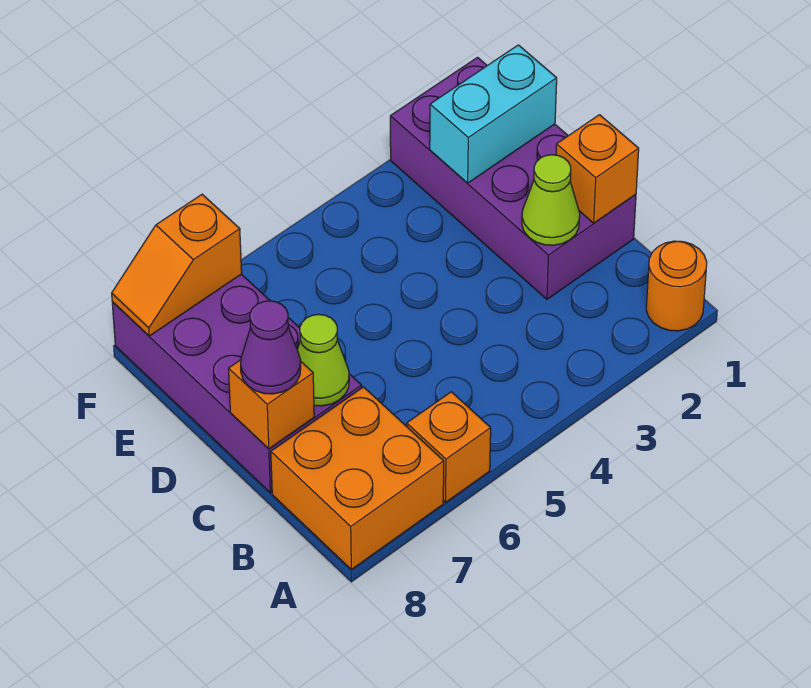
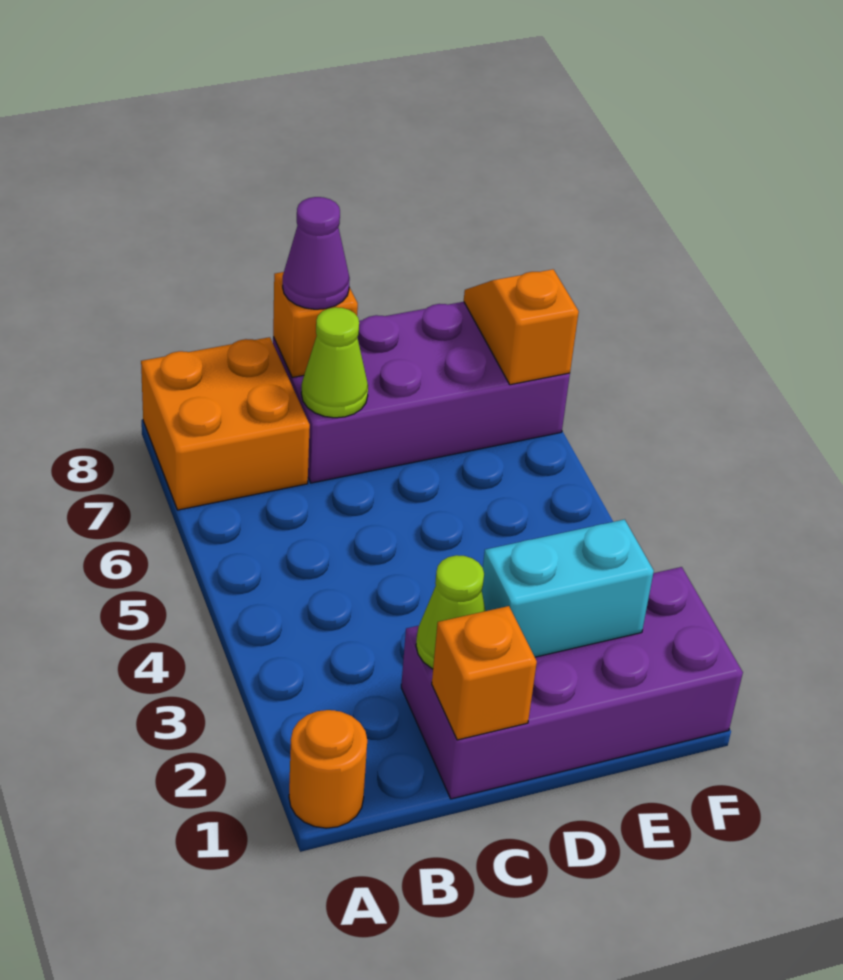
orange brick A6 level 1 -> none
cyan brick E1:E2 level 2 -> cyan brick D2:E2 level 2

